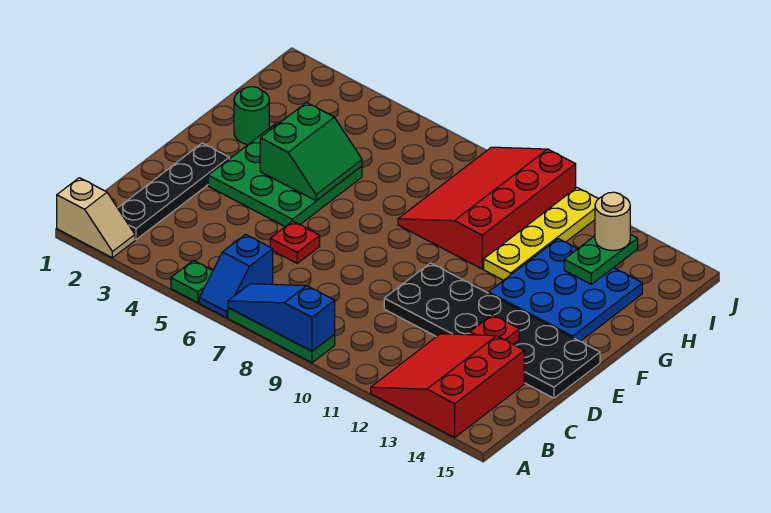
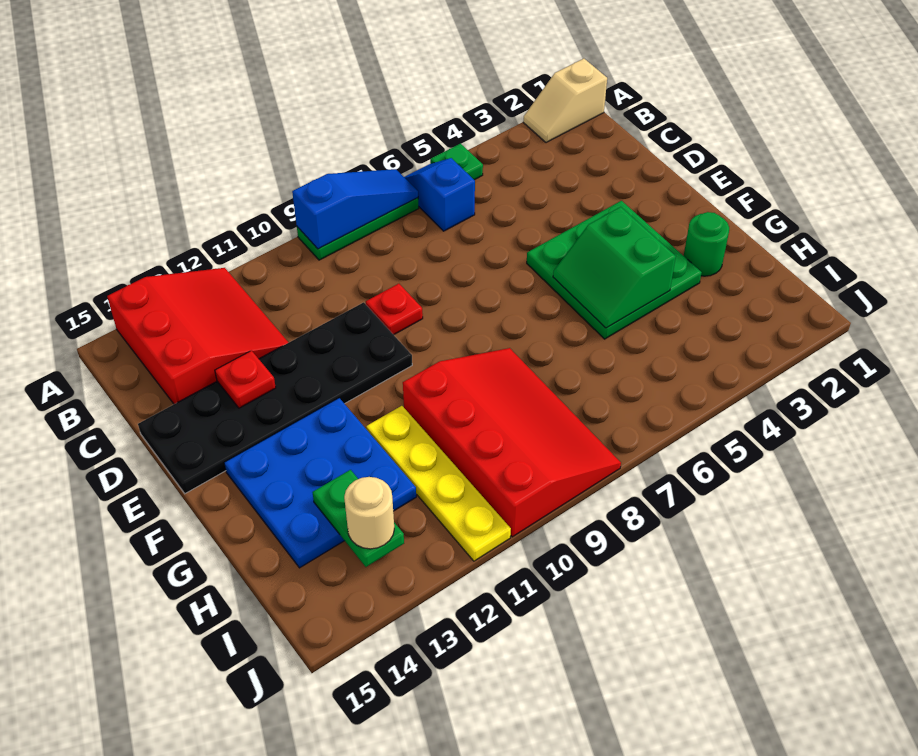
black plate B2:E2 level 1 -> none
red plate D6 level 1 -> red plate D9 level 1

